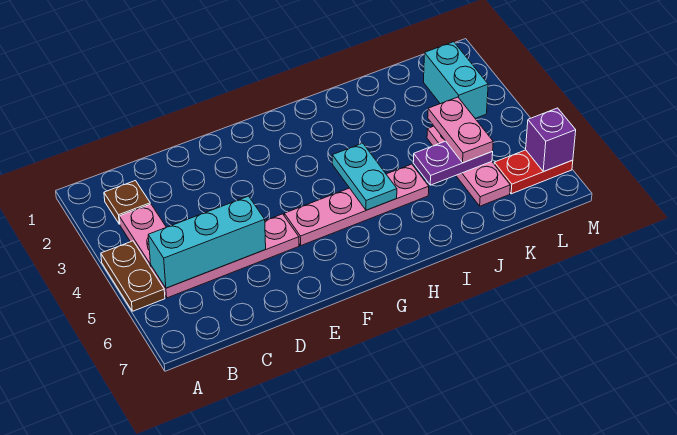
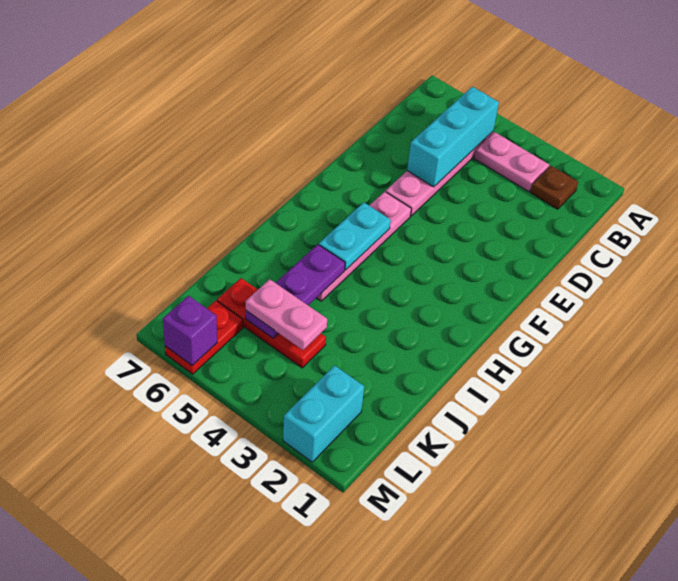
brown plate A4:A5 level 1 -> none
cyan plate H4:H5 level 2 -> cyan plate G5:H5 level 2
purple plate J5:K5 level 2 -> purple plate I5:K5 level 2
pink plate K4:K6 level 1 -> red plate K4:K6 level 1
cyan brick L2:L3 level 1 -> cyan brick L2:M2 level 1

